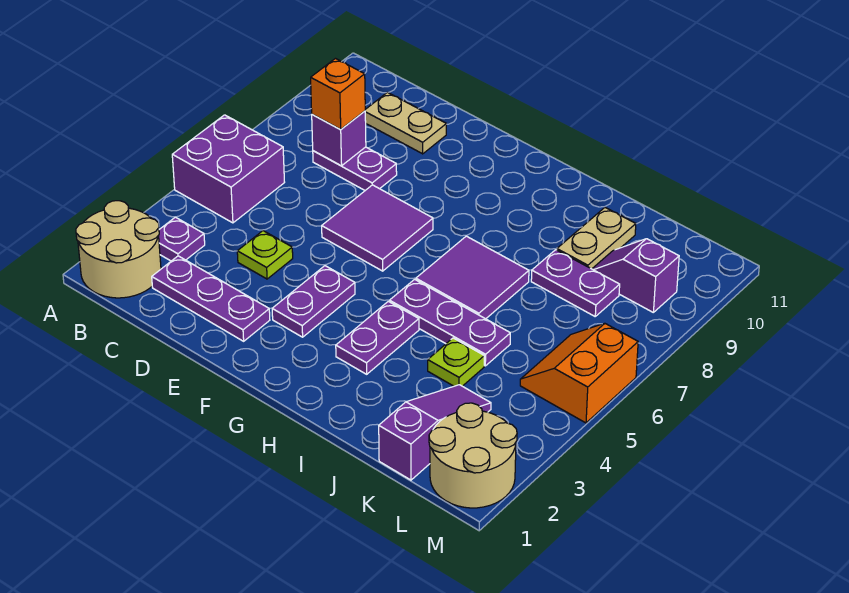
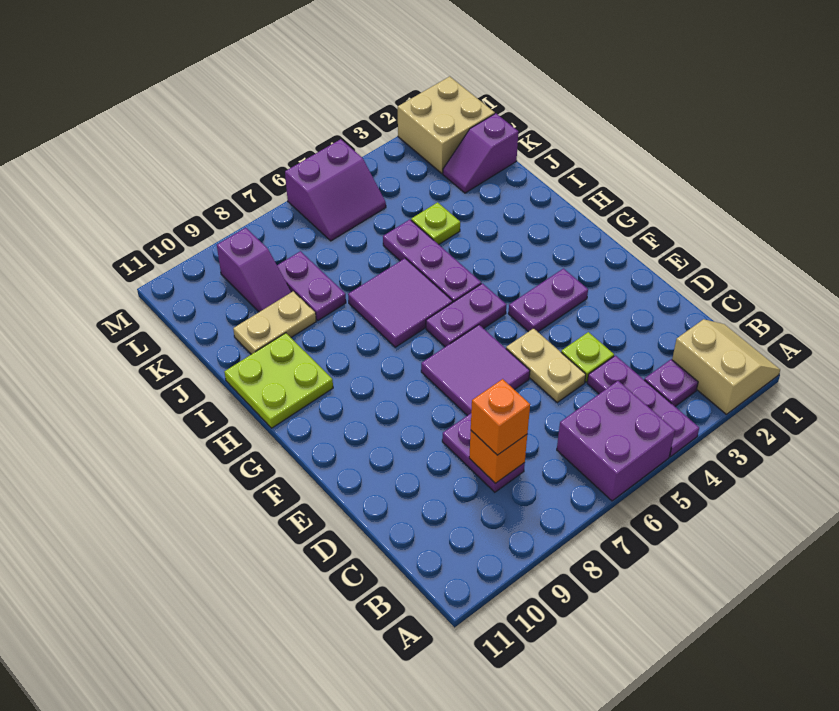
tan round brick A1:B2 level 1 -> tan slope A1:B2 level 1 top 2
purple plate C2:E2 level 1 -> purple plate A4:C4 level 1
purple brick C8 level 2 -> orange brick C8 level 2
tan plate C10:D10 level 1 -> tan plate D5:E5 level 1
purple plate H3:H4 level 1 -> purple plate G5:G6 level 1
none -> lime plate H10:I11 level 1
purple slope K1:K3 level 1 top 1 -> purple slope K1:K2 level 1 top 1
tan round brick L1:M2 level 1 -> tan brick L1:M2 level 1
orange slope L5:M6 level 1 top M -> purple slope L5:M6 level 1 top M

